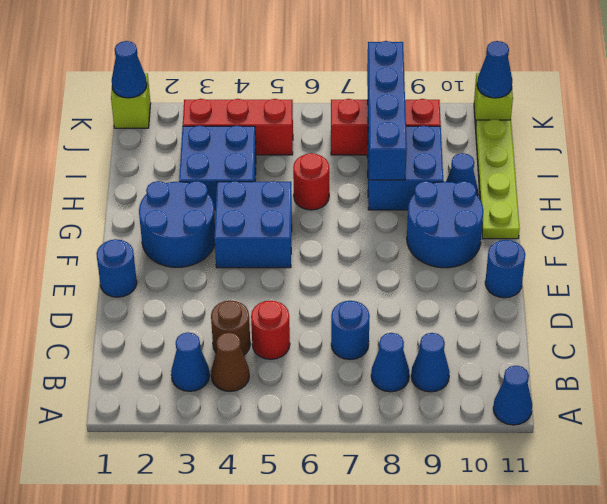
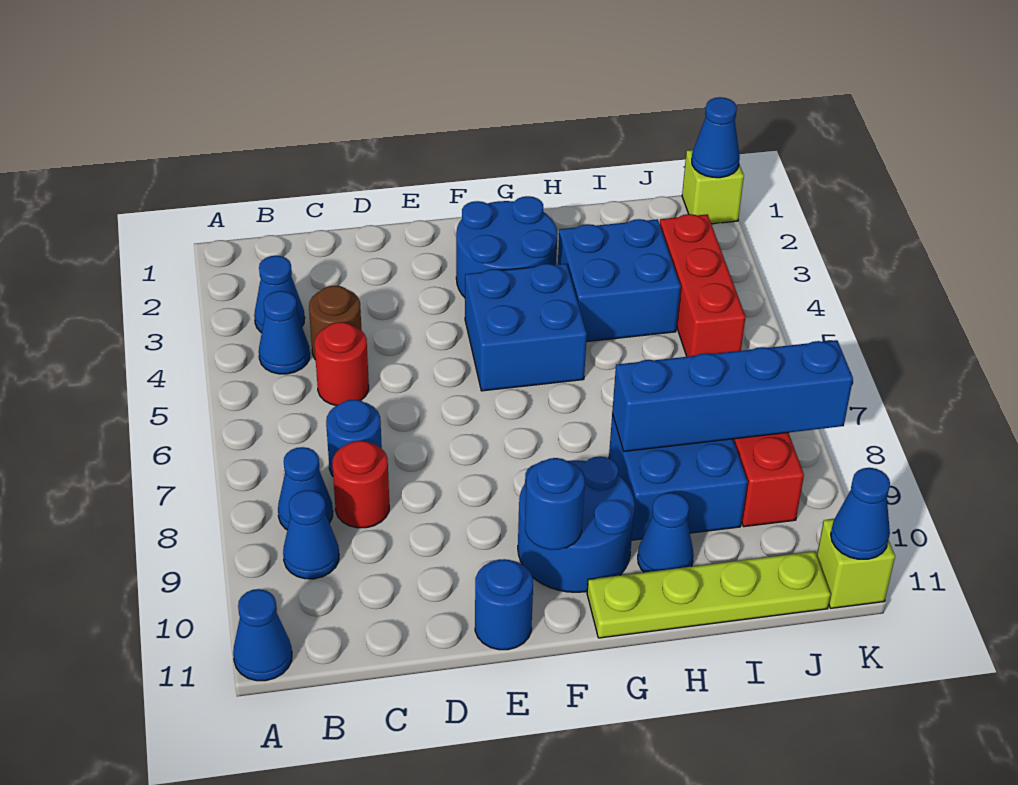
brown cone B4 level 1 -> blue cone B4 level 1
blue round brick E1 level 1 -> blue round brick F10 level 2
red round brick H6 level 1 -> red round brick C8 level 1

